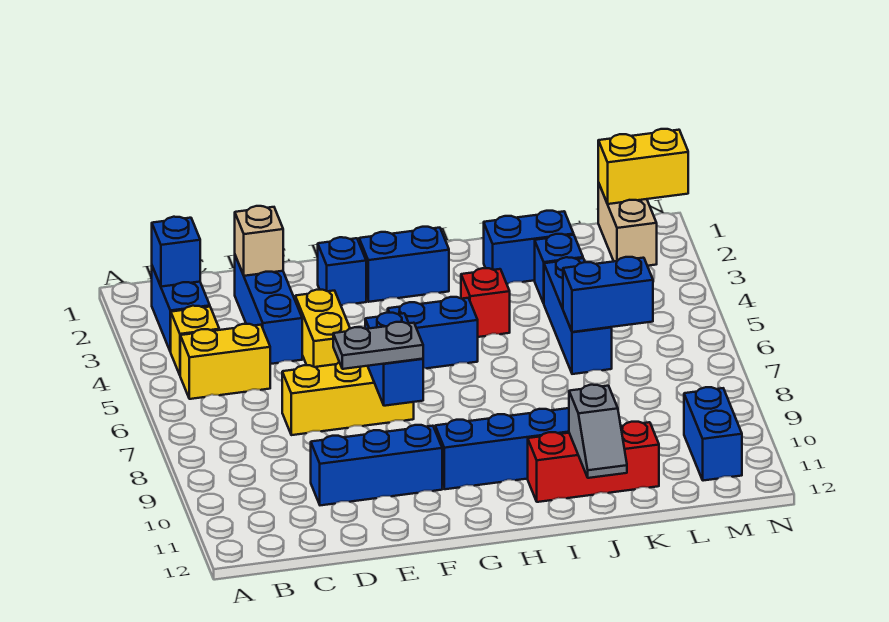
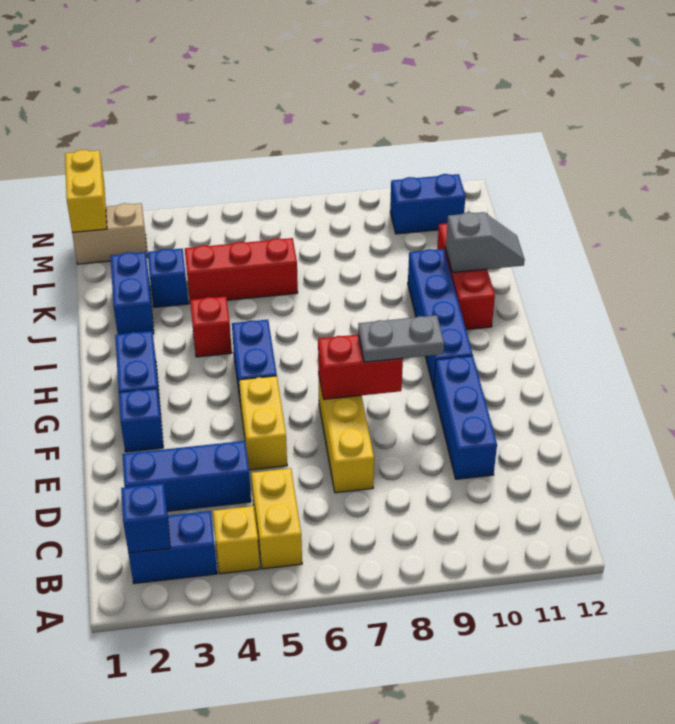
tan brick D2 level 2 -> none
yellow brick E4:E5 level 1 -> yellow brick E5:F5 level 1
grey plate E8:F8 level 3 -> grey plate F8:F9 level 3
blue brick F7:F8 level 2 -> red brick F7:F8 level 2
blue brick K4:K6 level 1 -> red brick K4:K6 level 1
blue brick K6:L6 level 2 -> none

